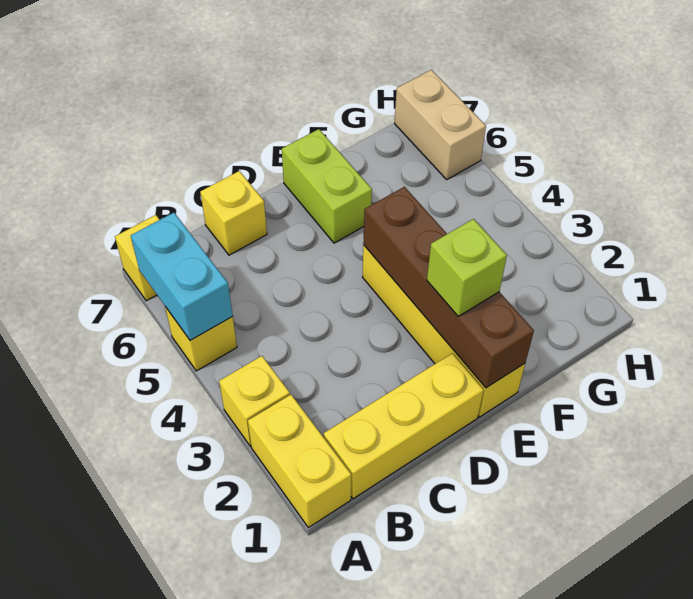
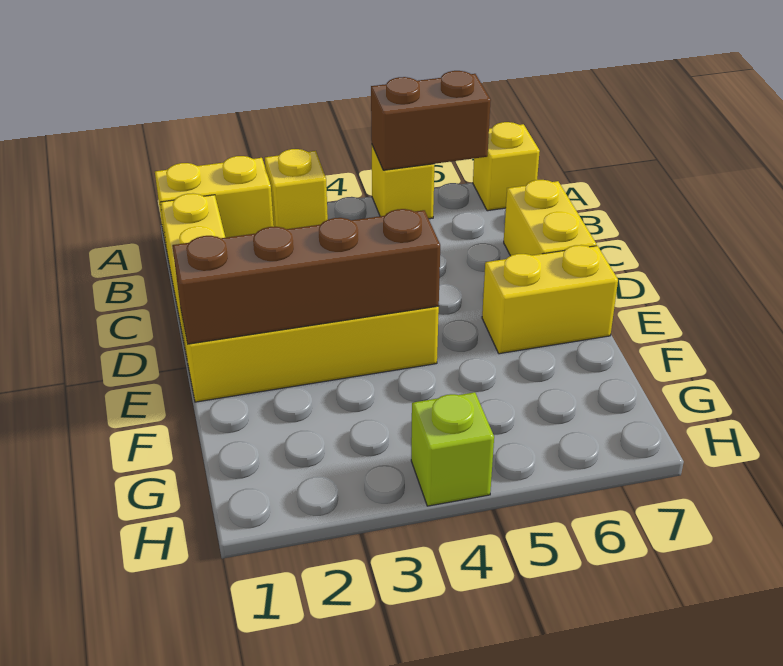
cyan brick A5:A6 level 2 -> brown brick A5:A6 level 2
yellow brick C7 level 1 -> yellow brick C7:D7 level 1
lime brick E2 level 3 -> lime brick H4 level 1
lime brick E6:E7 level 1 -> yellow brick E6:E7 level 1
tan brick H6:H7 level 1 -> none

